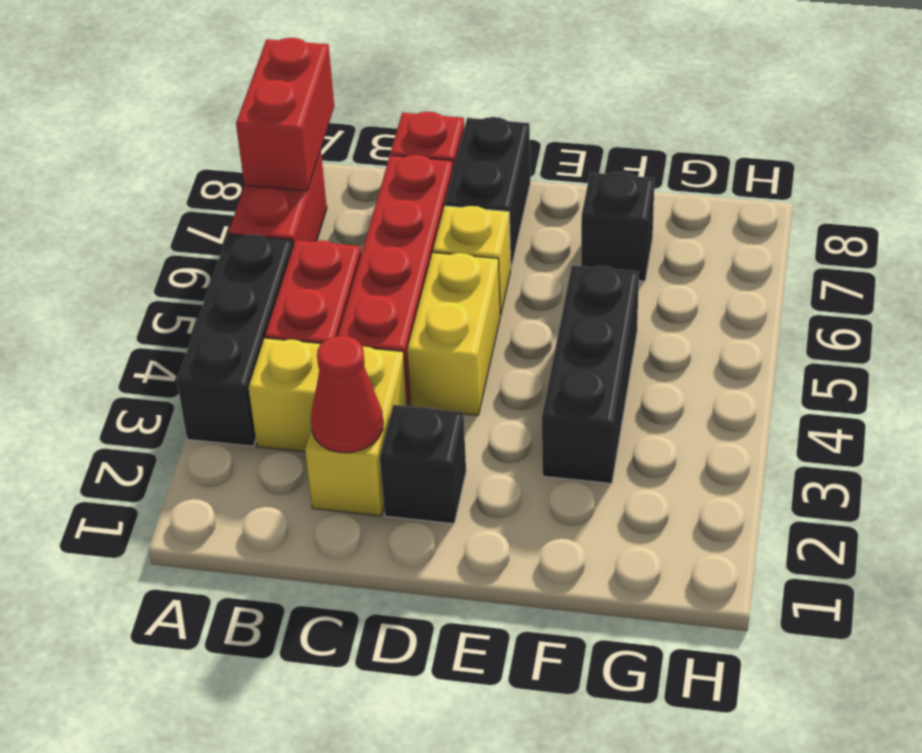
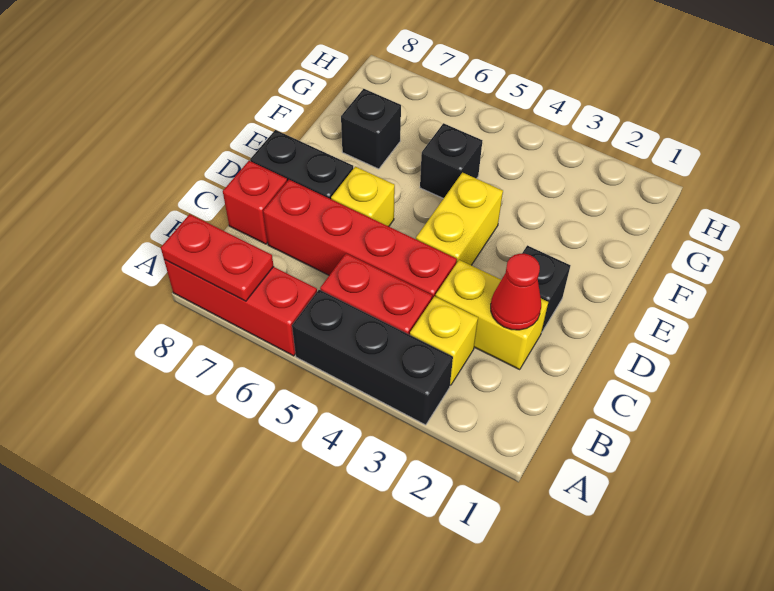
red brick A6:A7 level 1 -> red brick A6:A8 level 1
red brick A7:A8 level 2 -> red plate A7:A8 level 2
yellow brick D4:D5 level 1 -> yellow brick D4:E4 level 1
black brick F3:F5 level 1 -> black brick F5 level 1

